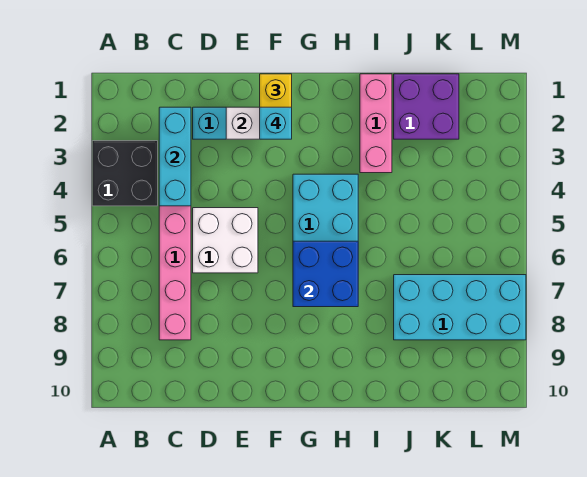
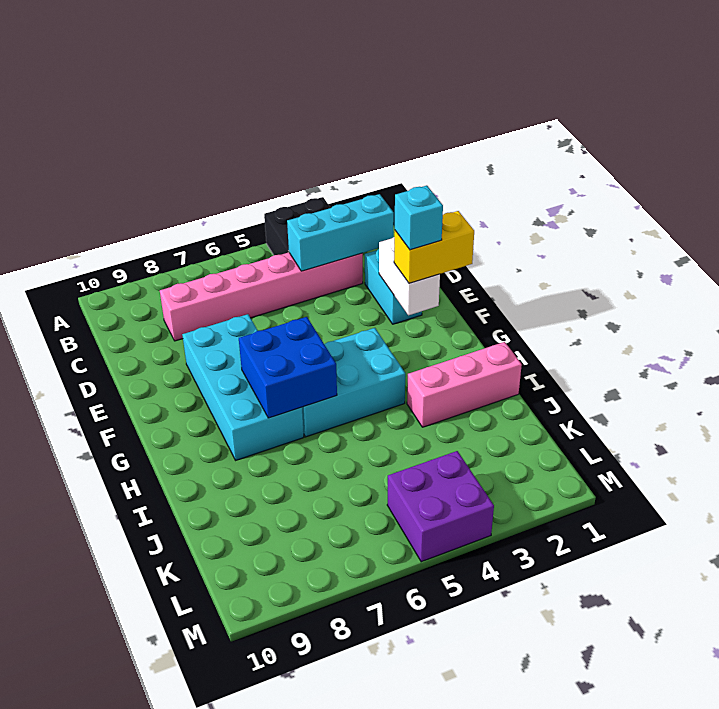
white brick D5:E6 level 1 -> none
purple brick J1:K2 level 1 -> purple brick L4:M5 level 1
cyan brick J7:M8 level 1 -> cyan brick E7:H8 level 1

